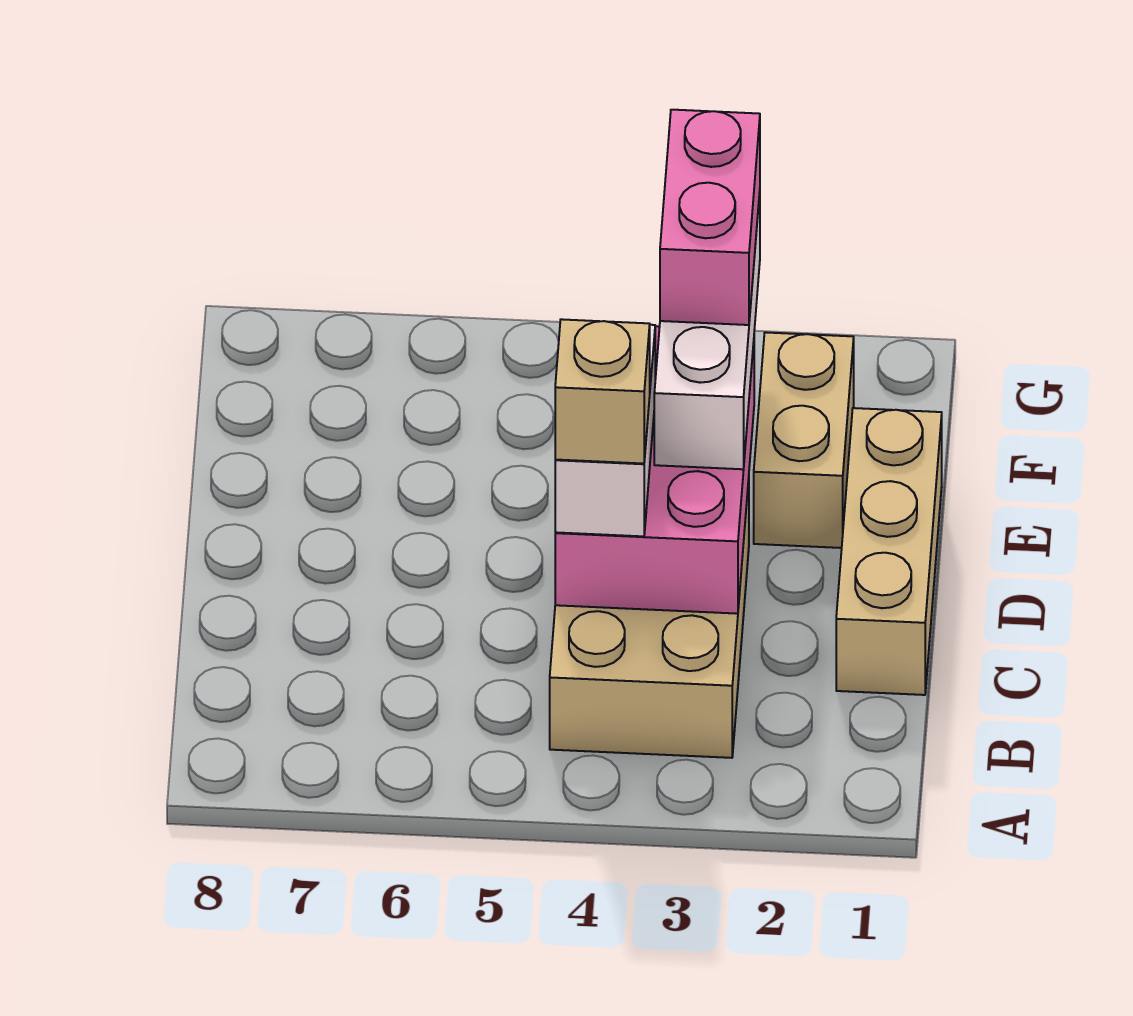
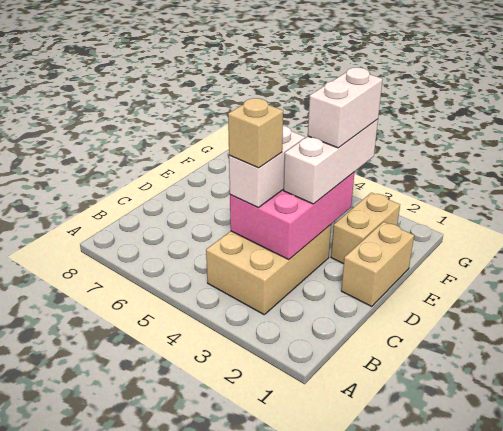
tan brick C1:E1 level 1 -> tan brick D1:E1 level 1
pink brick E3:F3 level 4 -> white brick E3:F3 level 4

